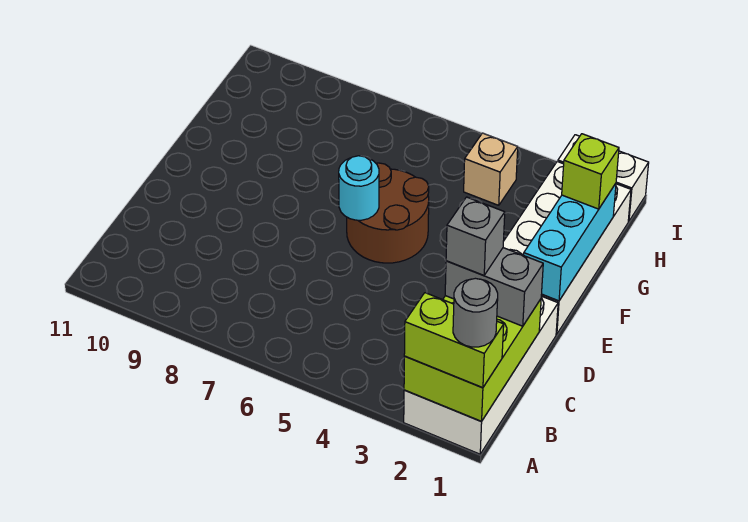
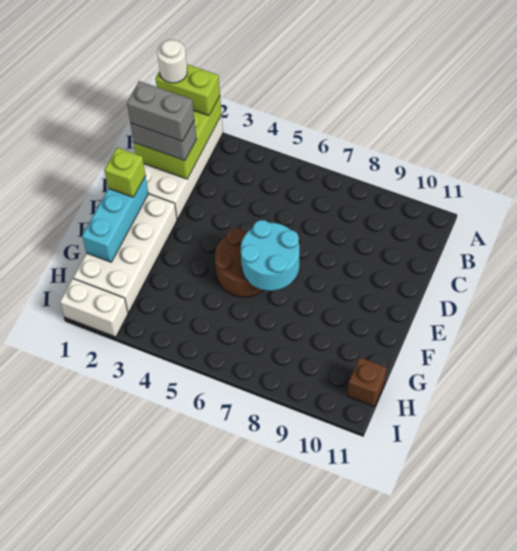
grey round brick A1 level 4 -> white round brick A1 level 4
grey brick C2 level 4 -> grey brick C1:C2 level 4
cyan round brick E6 level 2 -> cyan round brick E6:F7 level 2
lime brick G1 level 3 -> lime brick E1 level 3
tan brick H4 level 1 -> none
none -> brown brick H11 level 1

